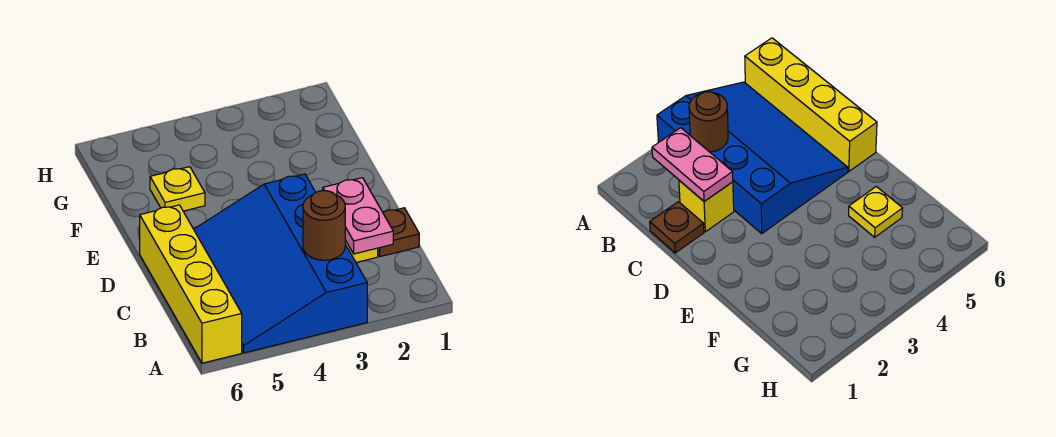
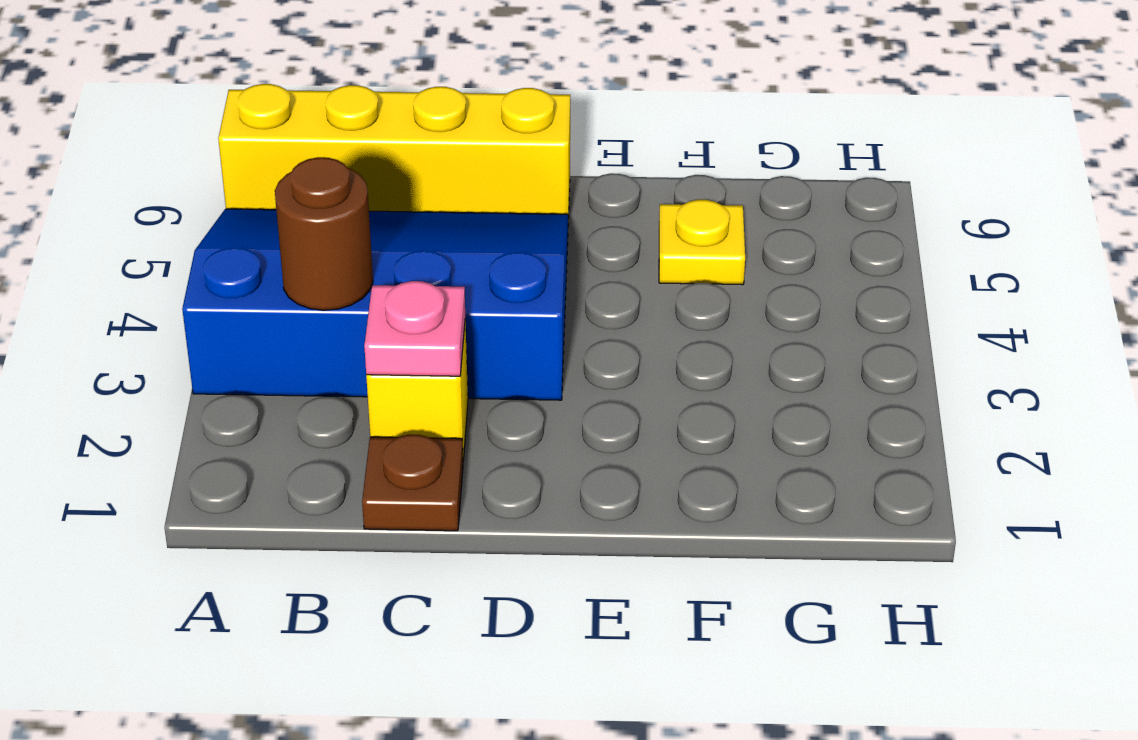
pink plate B2:C2 level 2 -> pink plate C2 level 2

